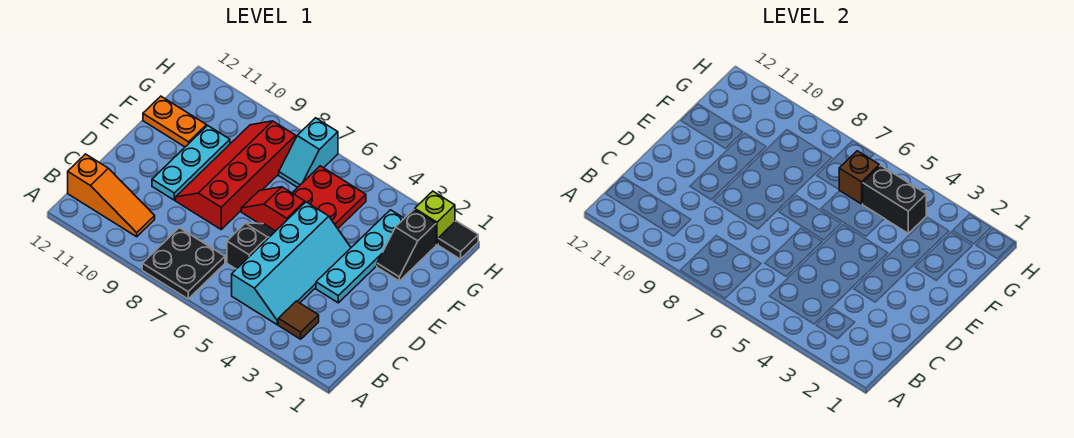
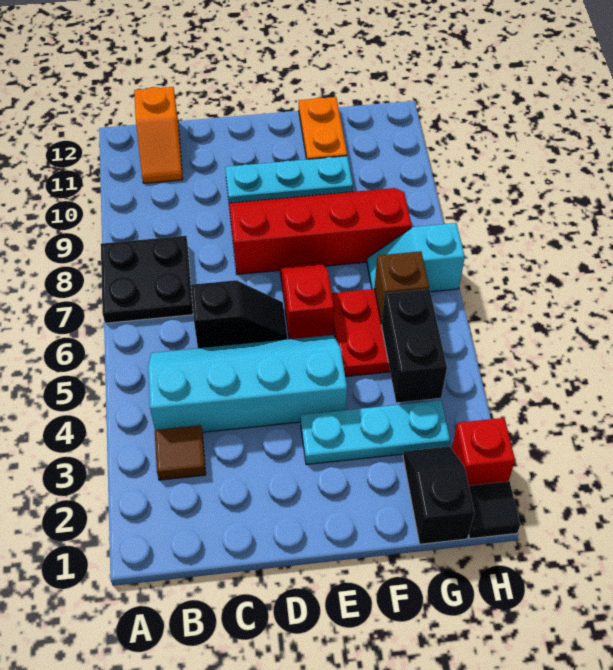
cyan slope B4:E5 level 1 top 5 -> cyan slope B4:E5 level 1 top 4
orange slope B10:B12 level 1 top 12 -> orange slope B11:B12 level 1 top 12
cyan plate D3:G3 level 1 -> cyan plate E3:G3 level 1
black slope F2:G2 level 1 top G -> black slope G1:G2 level 1 top 1
lime brick H2 level 1 -> red brick H2 level 1

